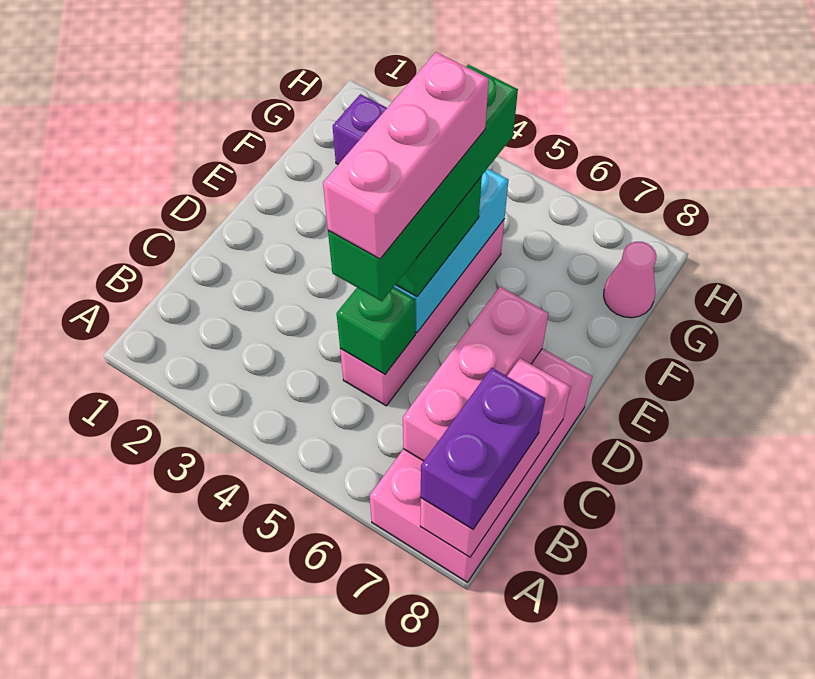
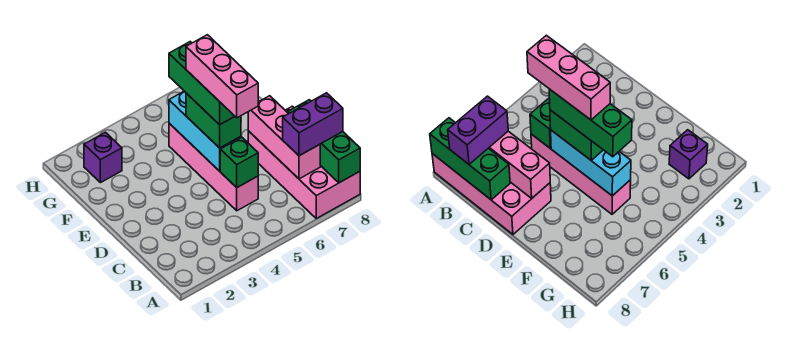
pink brick A8:C8 level 2 -> green brick A8:C8 level 2
purple brick A8:B8 level 3 -> purple brick B7:B8 level 3
green brick C5:F5 level 4 -> green brick D5:F5 level 4
pink cone G8 level 1 -> none

